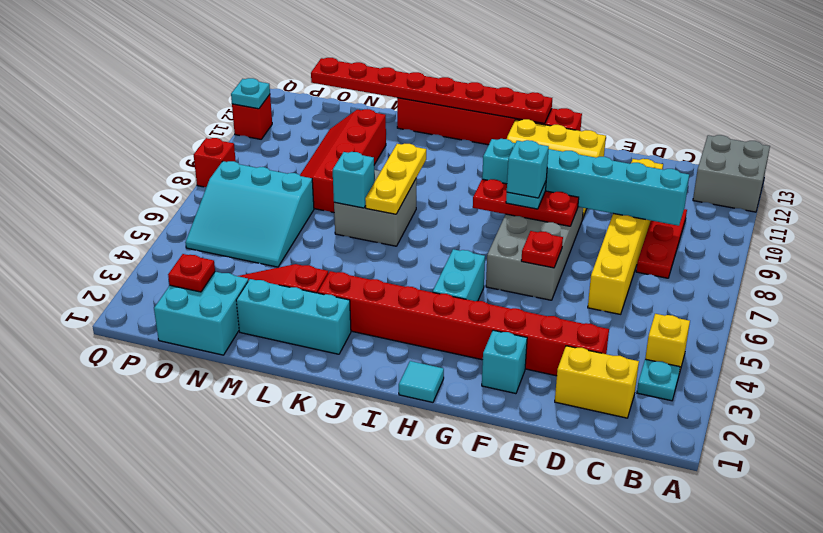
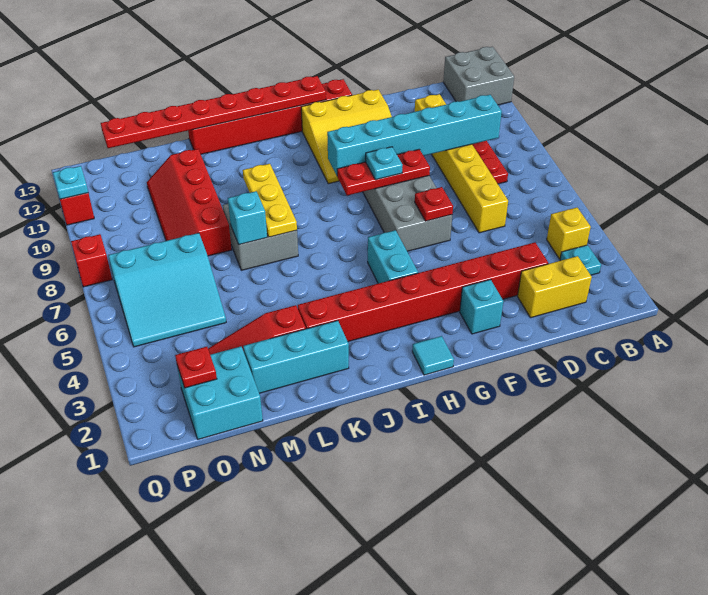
cyan brick G8 level 4 -> none

